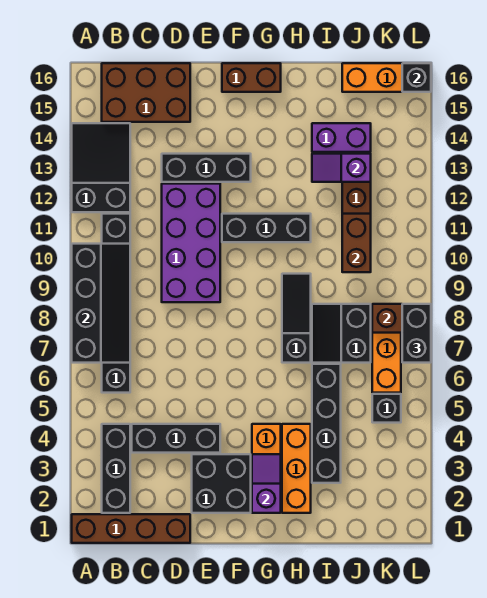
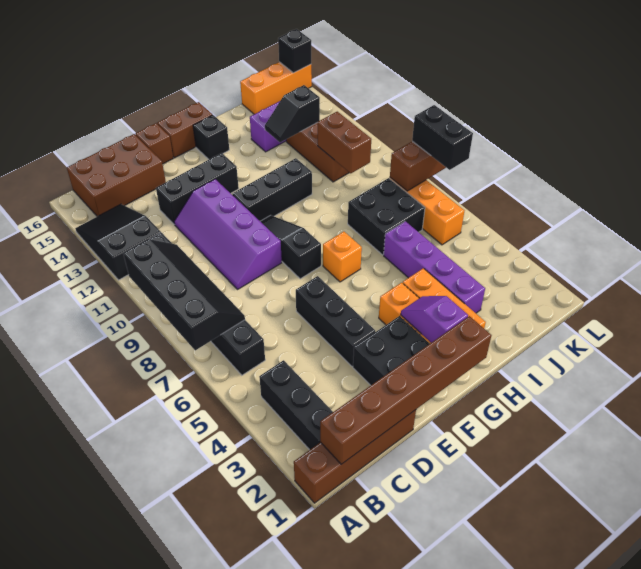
none -> brown brick B1:G1 level 2
black brick C4:E4 level 1 -> black brick E4:E6 level 1
purple brick D9:E12 level 1 -> purple slope D9:E12 level 1 top E
none -> brown brick E16 level 1
none -> orange brick G7 level 1
black slope H7:H9 level 1 top 7 -> black slope F8:F10 level 1 top 8
black brick I3:I6 level 1 -> purple brick I3:I6 level 1
black slope I7:J8 level 1 top J -> black brick I7:J8 level 1
purple slope I13:J13 level 2 top J -> black slope I13:J13 level 2 top J
black brick K5 level 1 -> black brick G15 level 1

